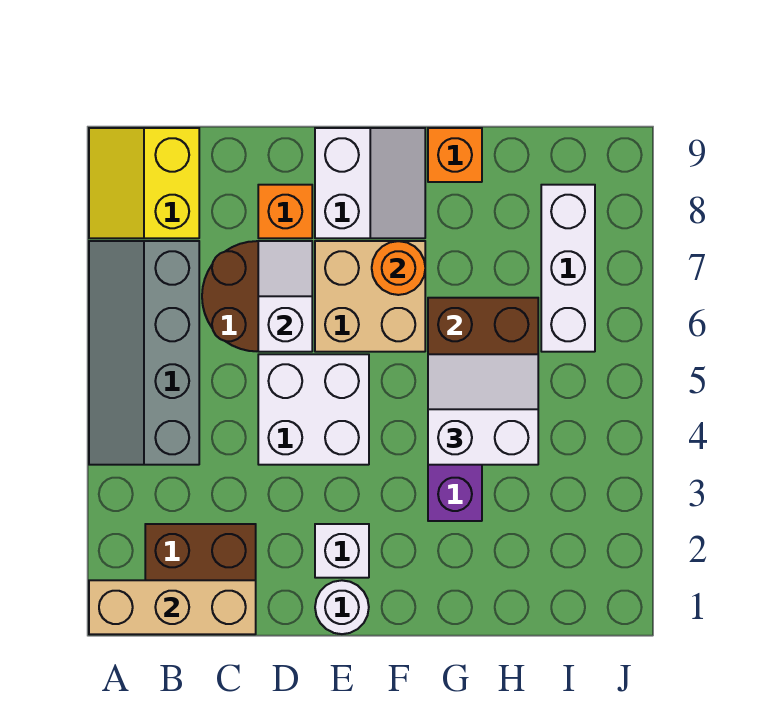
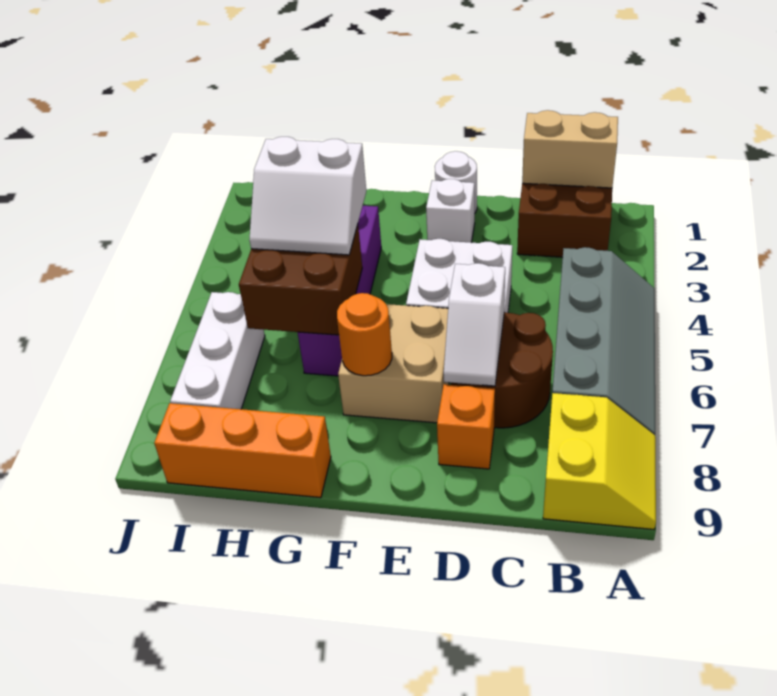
tan brick A1:C1 level 2 -> tan brick B1:C1 level 2
white slope E8:F9 level 1 top E -> none
orange brick G9 level 1 -> orange brick G9:I9 level 1

